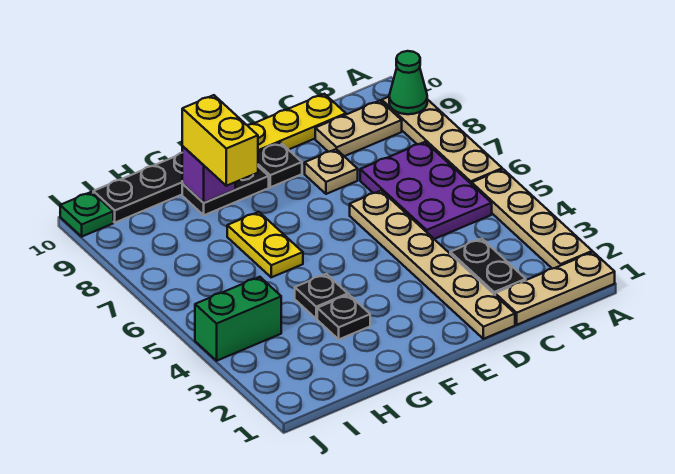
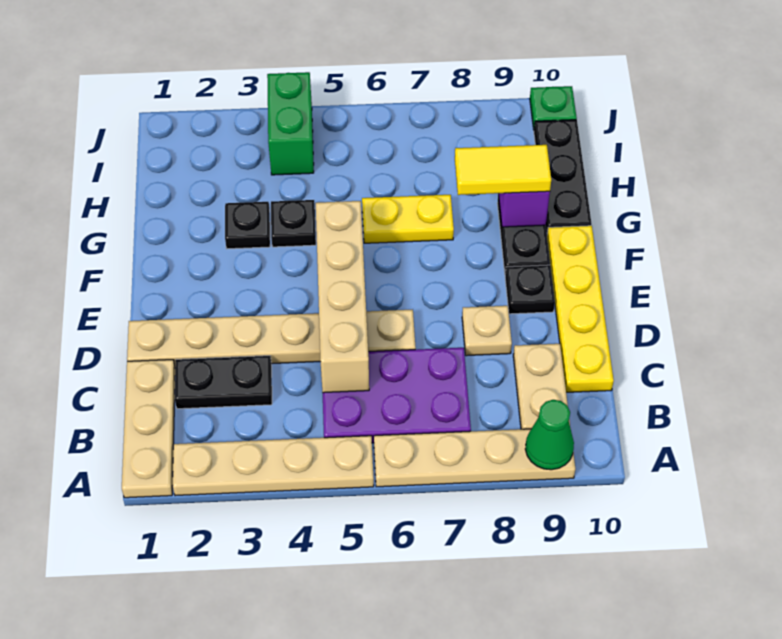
none -> tan brick C5:F5 level 2
yellow brick G8:G9 level 3 -> yellow tile G8:G9 level 3

